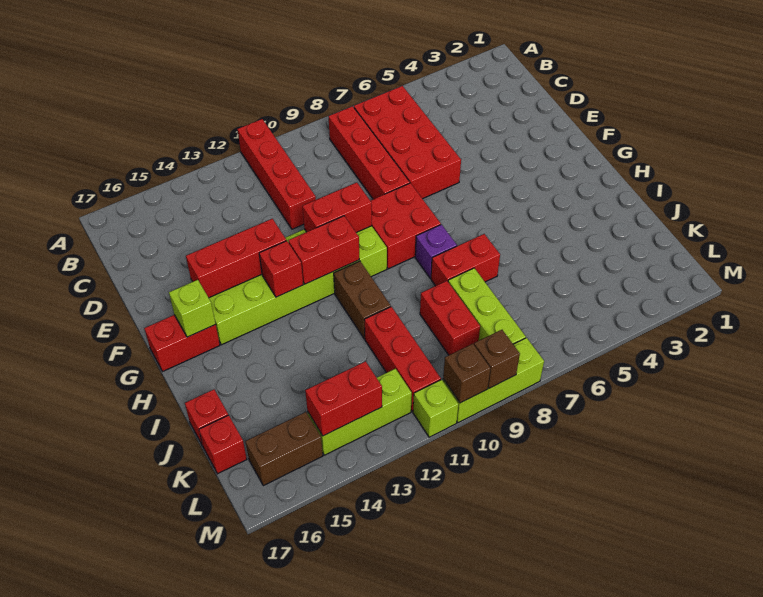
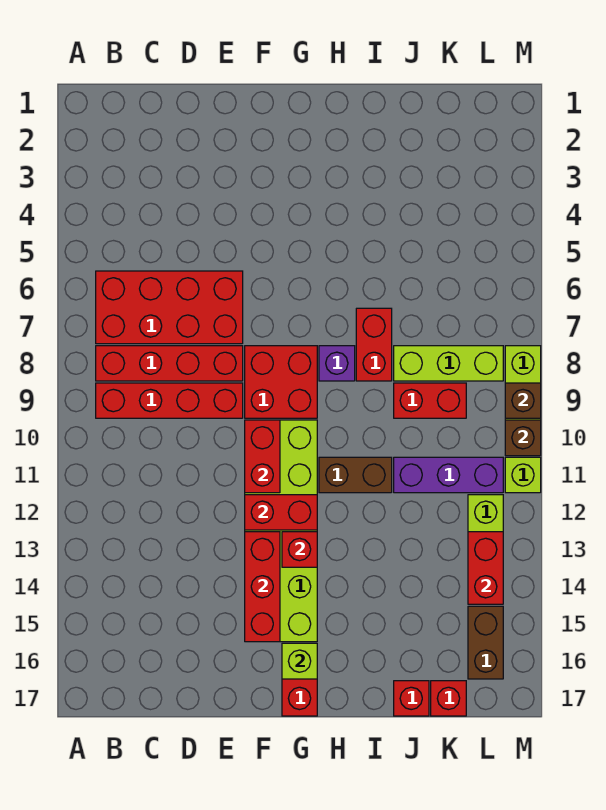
red brick A11:D11 level 1 -> red brick B9:E9 level 1
red brick G11:G12 level 2 -> red brick F12:G12 level 2
red brick J11:L11 level 1 -> purple brick J11:L11 level 1

